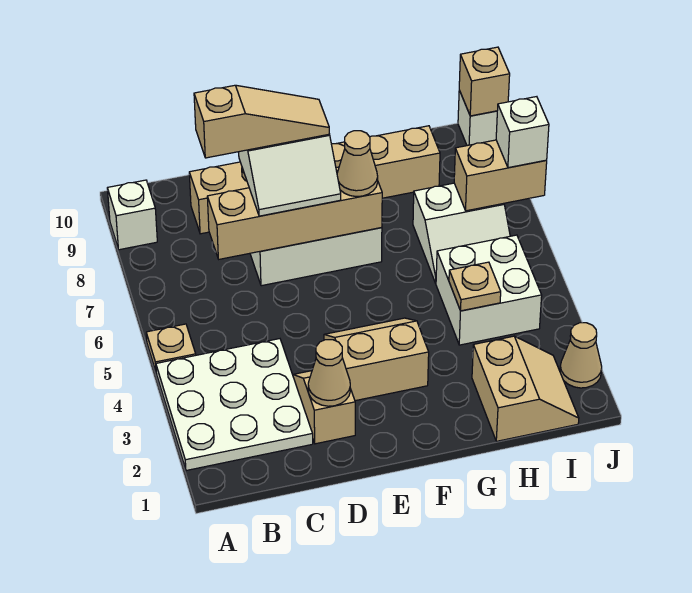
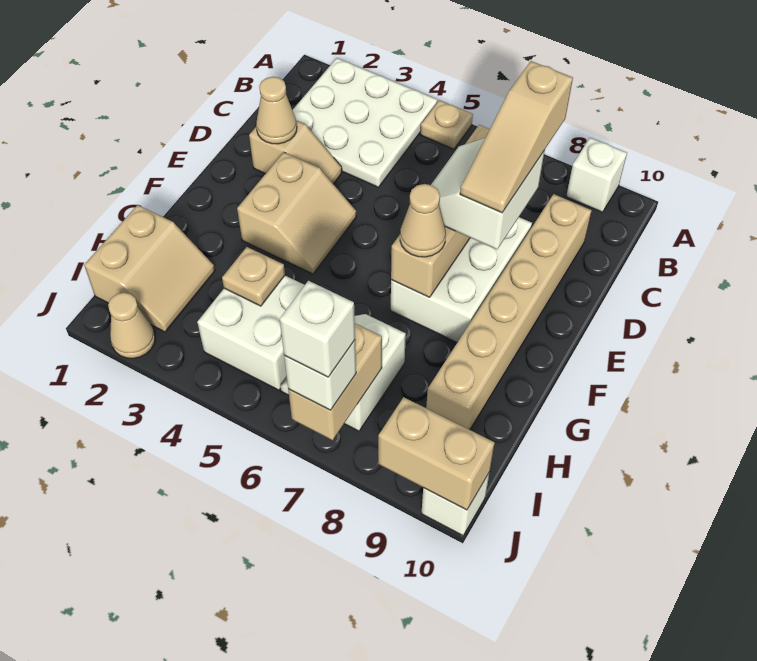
tan slope H1:I2 level 1 top H -> tan slope H1:I2 level 1 top 1
none -> white brick J7 level 4
tan brick J10 level 2 -> tan brick J9:J10 level 2

